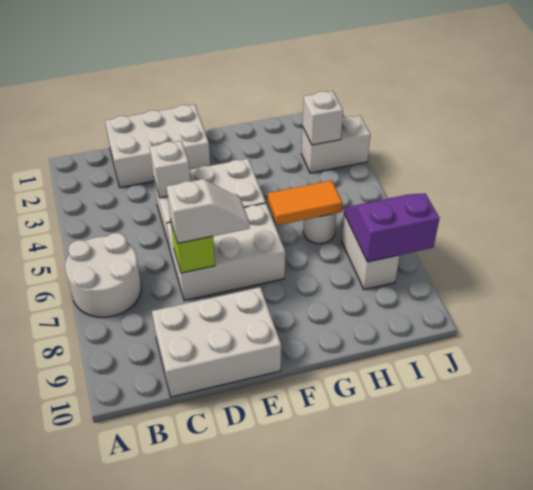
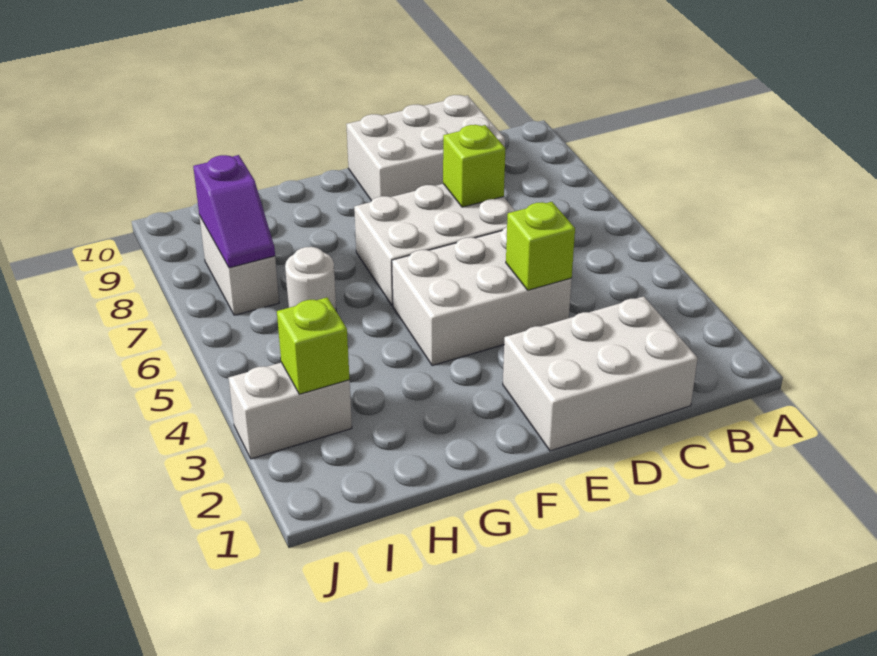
white round brick A6:B7 level 1 -> none
white brick D4 level 2 -> lime brick D4 level 2
white slope D7:E7 level 3 top D -> none
orange tile G6:H6 level 2 -> none
white brick I3 level 2 -> lime brick I3 level 2
purple slope I7:J8 level 2 top 8 -> purple slope I7:I8 level 2 top 8

